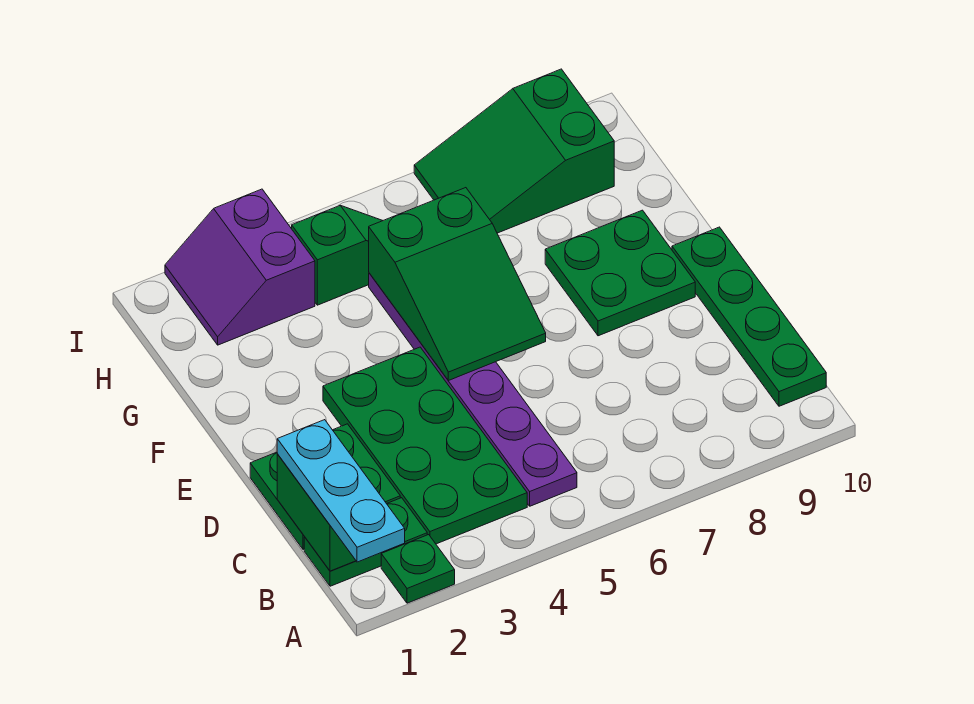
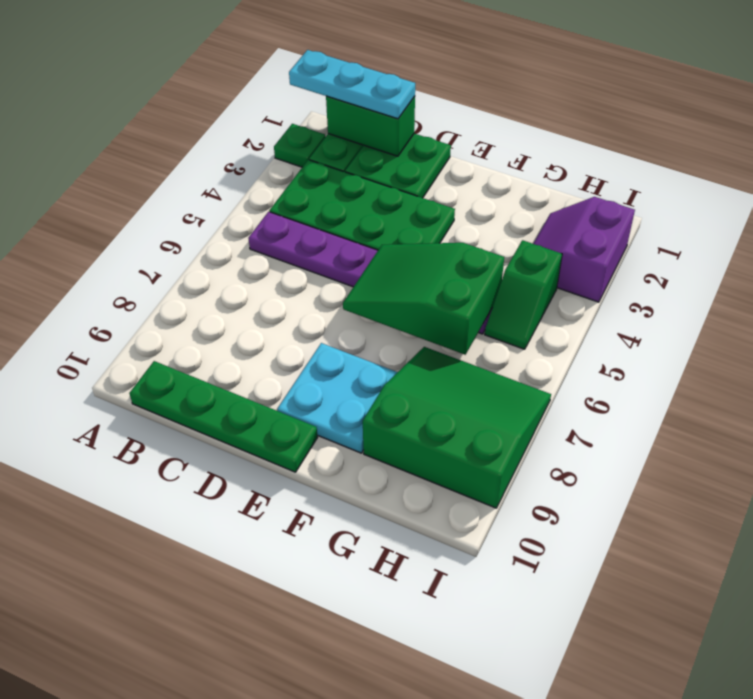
green plate E8:F9 level 1 -> cyan plate E8:F9 level 1
purple slope H2:I3 level 1 top 3 -> purple slope H2:I3 level 1 top I
green slope H7:I9 level 1 top 9 -> green slope G7:I9 level 1 top 9

